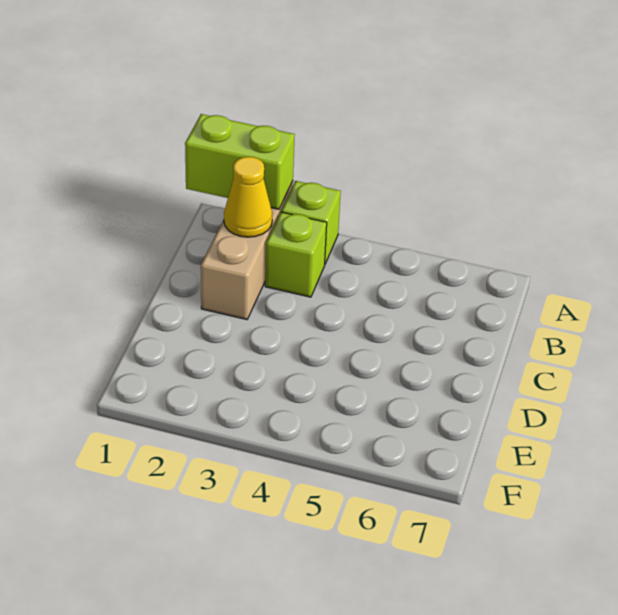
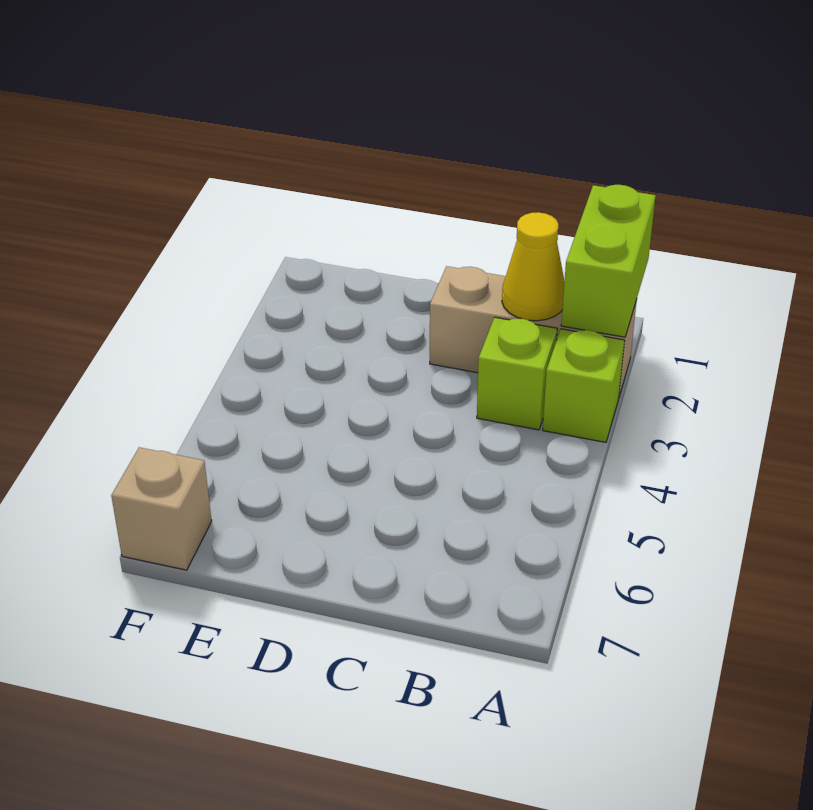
none -> tan brick F7 level 1

